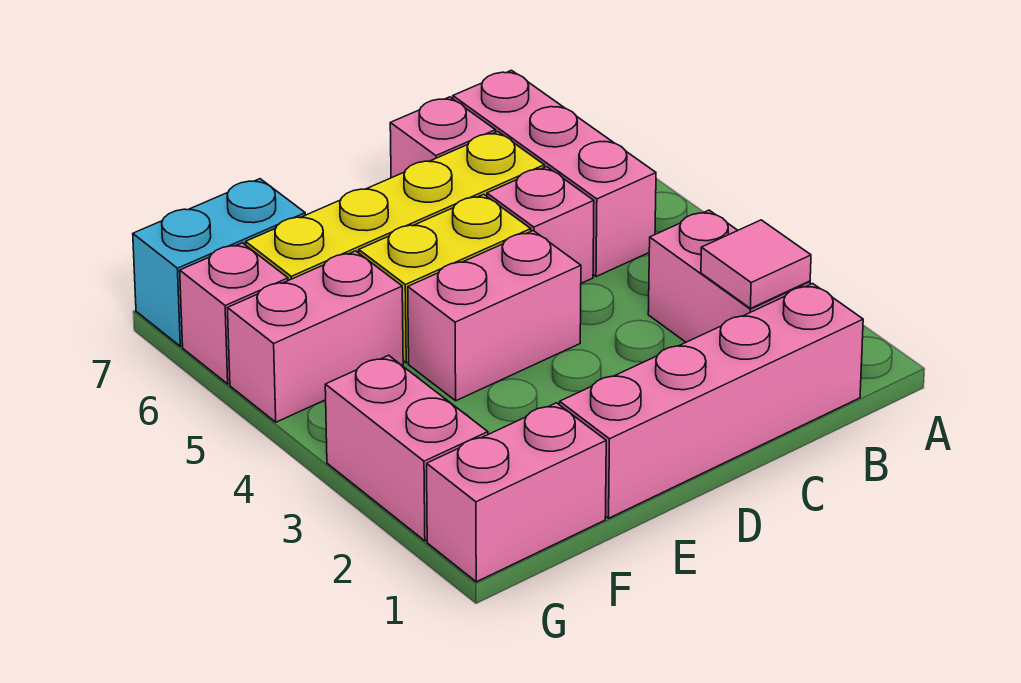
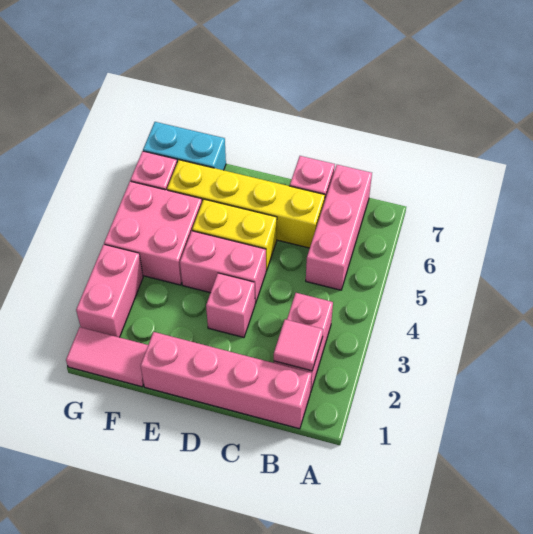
pink brick C5 level 1 -> pink brick D3 level 1
pink brick F1:G1 level 1 -> pink tile F1:G1 level 1
pink brick F5:G5 level 1 -> pink brick F4:G5 level 1

